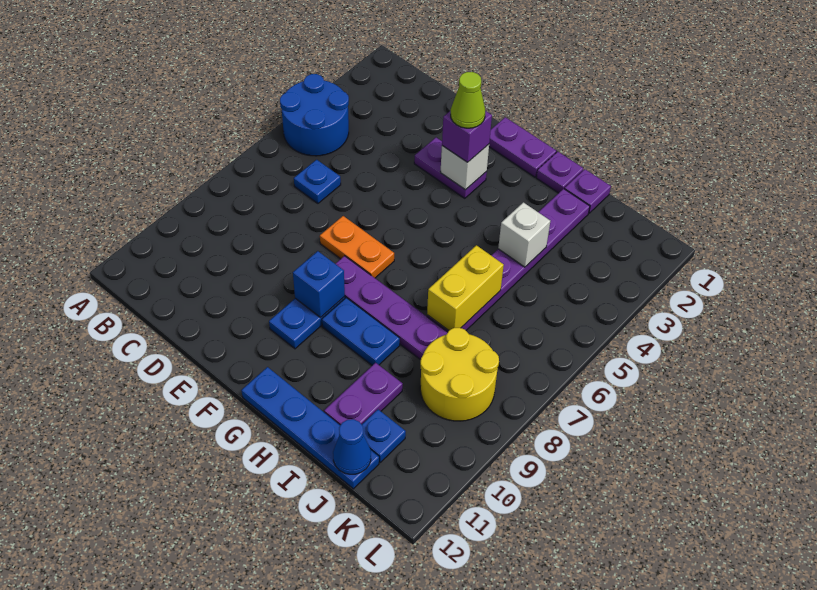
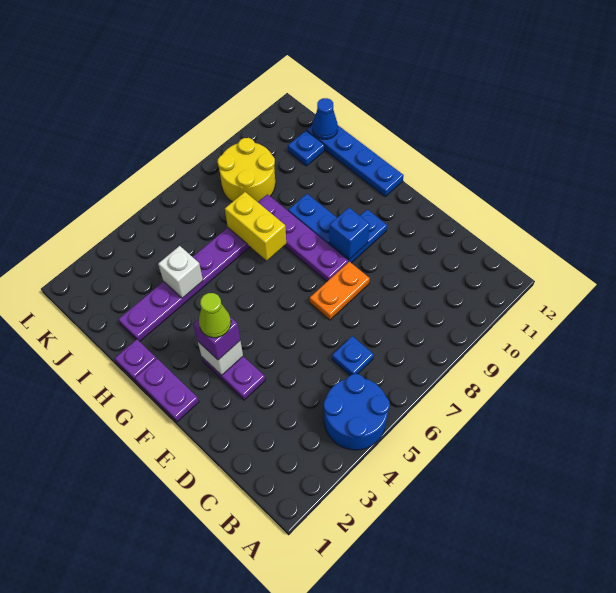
orange plate E7:F7 level 1 -> orange plate E7:E8 level 1
purple plate I1 level 1 -> none
yellow brick I6:I7 level 2 -> yellow brick H7:I7 level 2
purple plate I10:I11 level 1 -> none

